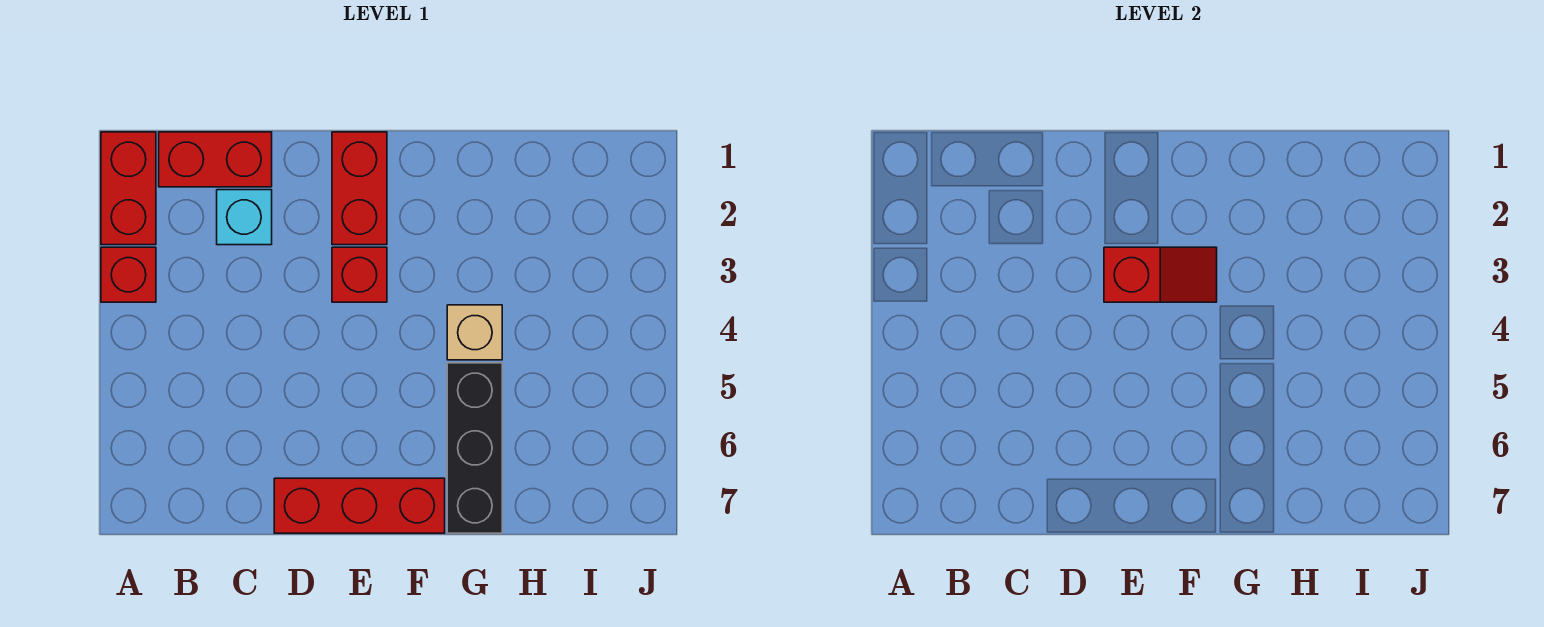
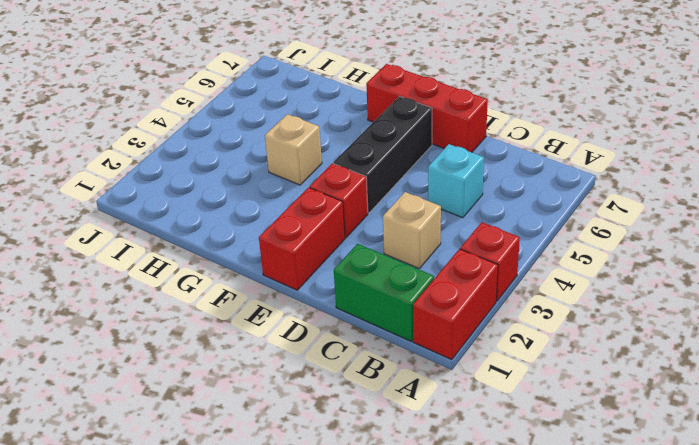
red brick B1:C1 level 1 -> green brick B1:C1 level 1
cyan brick C2 level 1 -> cyan brick C5 level 1
none -> tan brick C3 level 1
red slope E3:F3 level 2 top E -> none
black brick G5:G7 level 1 -> black brick E4:E6 level 1

